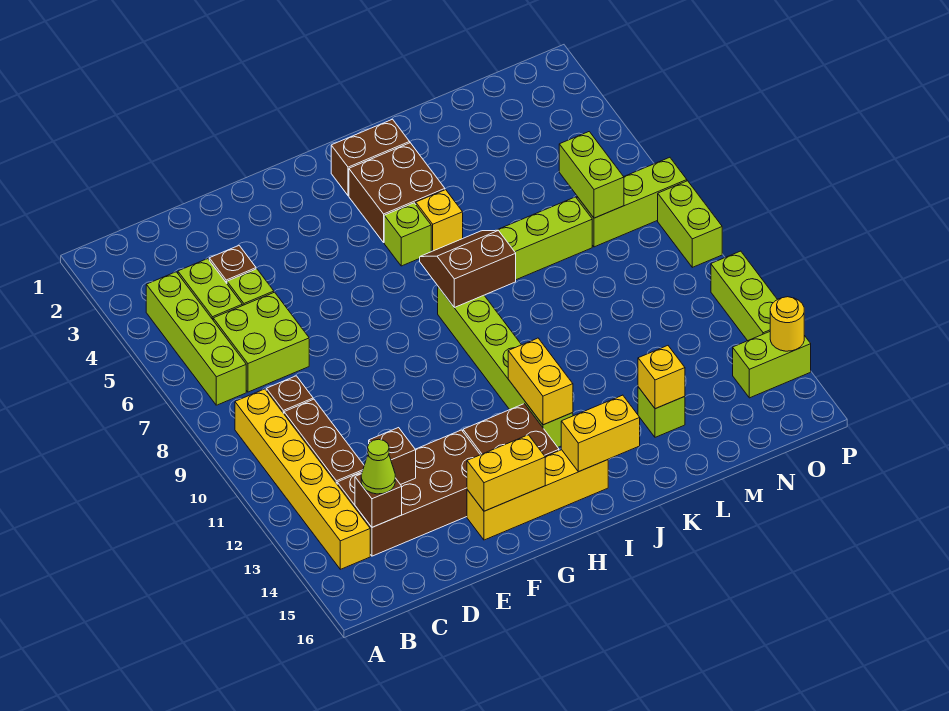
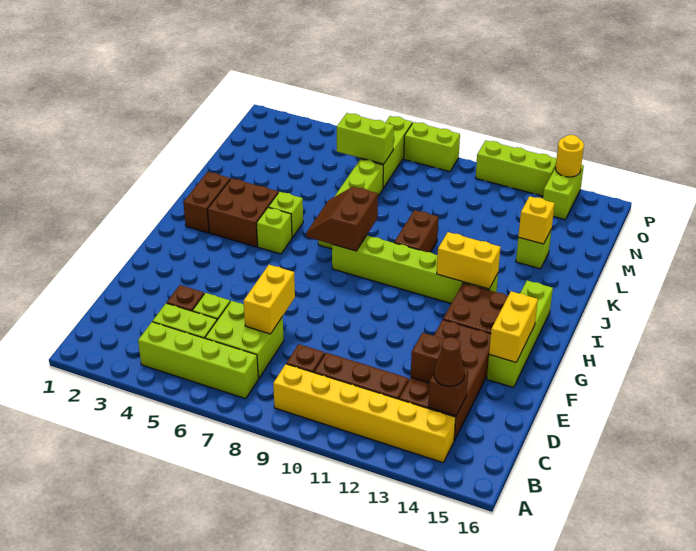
lime cone C14 level 3 -> brown cone C14 level 3
yellow brick F15:I15 level 1 -> lime brick F15:I15 level 1
yellow brick I15:J15 level 2 -> yellow brick D7:E7 level 2
yellow brick J5 level 1 -> lime brick J5 level 1
none -> brown brick J10:K10 level 1

